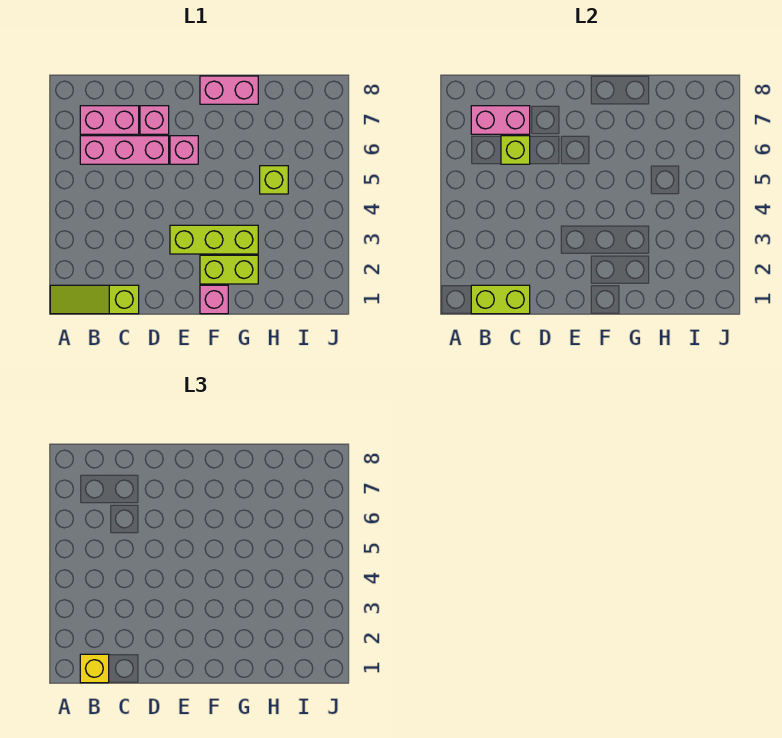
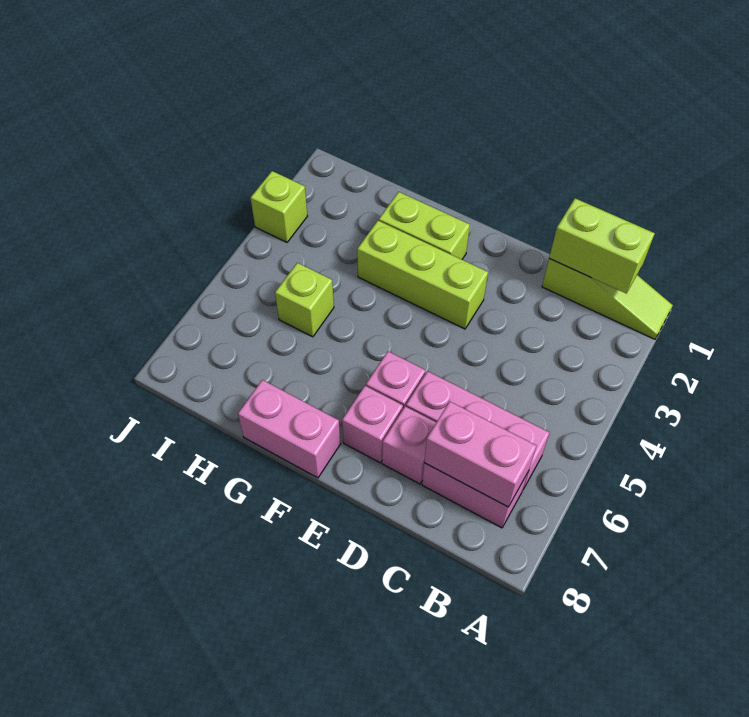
yellow brick B1 level 3 -> none
lime brick C6 level 2 -> lime brick J3 level 1
pink brick F1 level 1 -> pink brick E7 level 1

